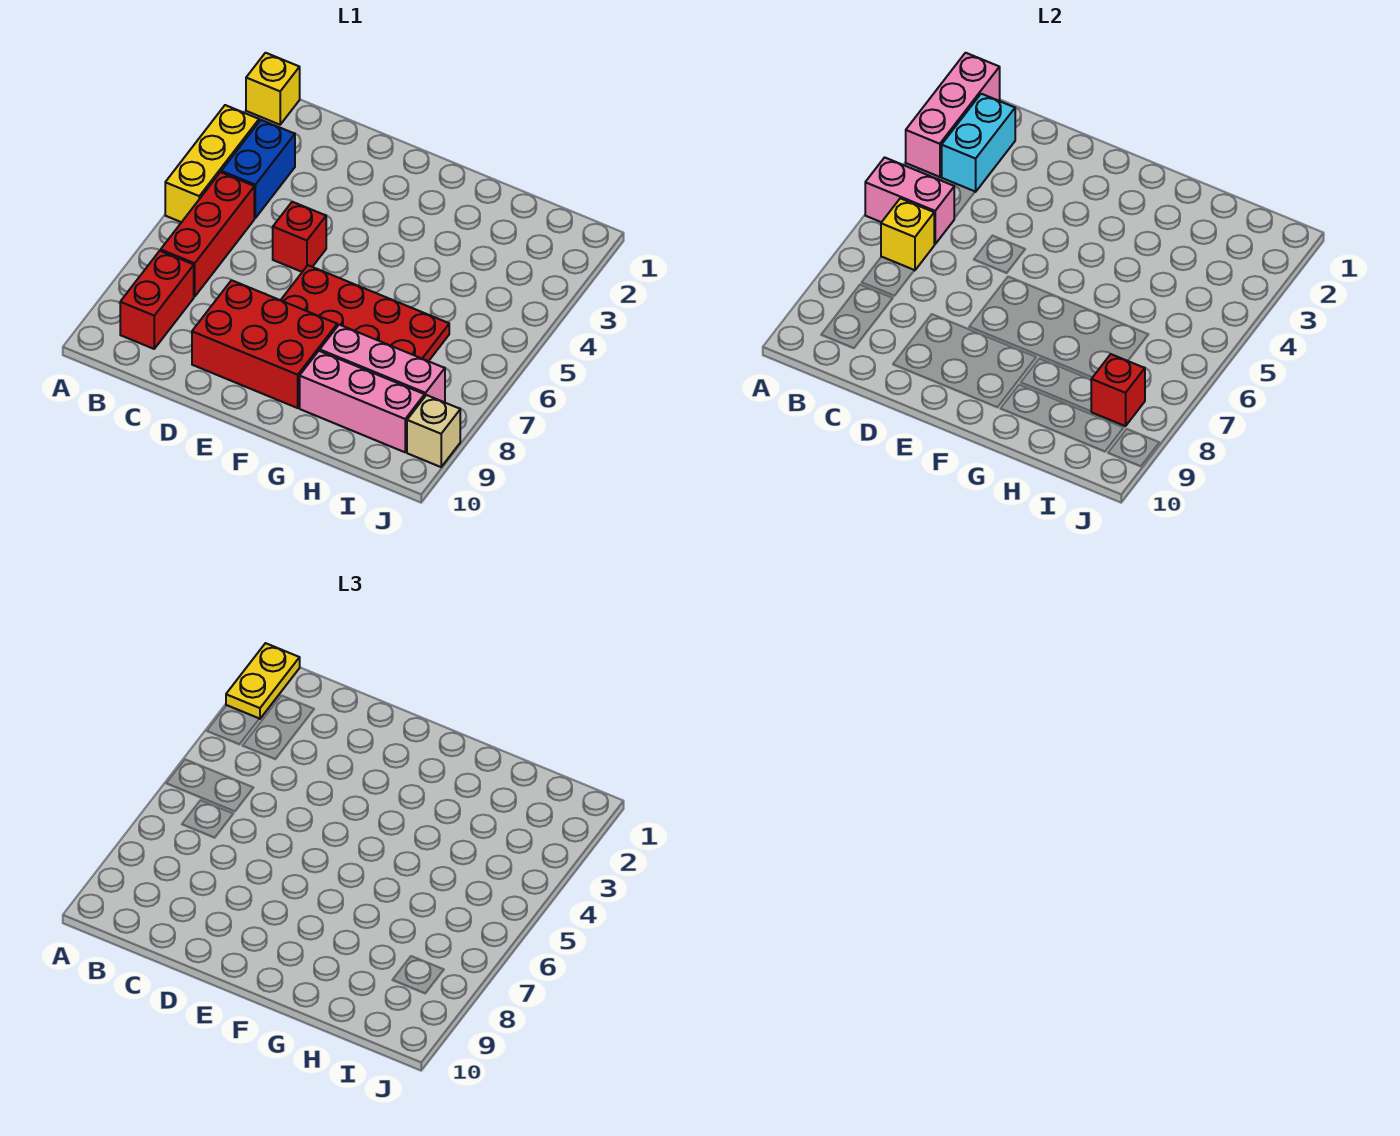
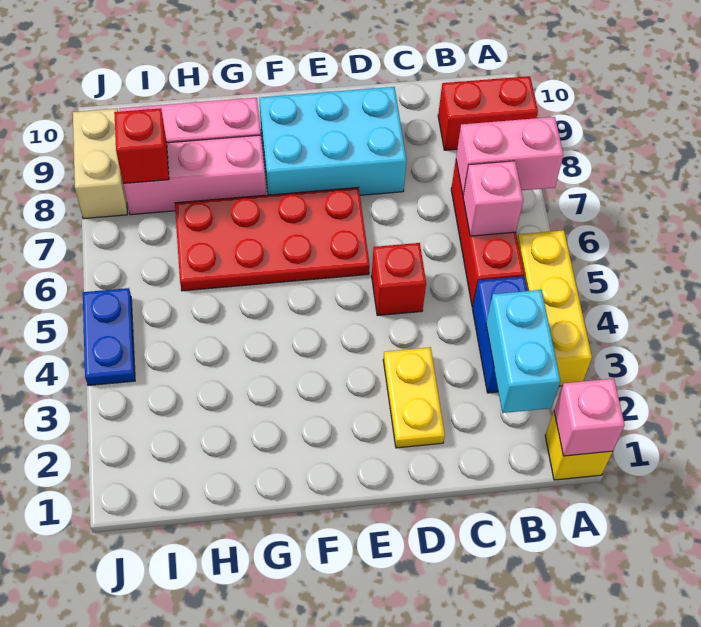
pink brick A1:A3 level 2 -> pink brick A1 level 2
yellow plate A1:A2 level 3 -> yellow plate D2:D3 level 1
pink brick A5:B5 level 2 -> pink brick A7:B7 level 2
yellow brick B6 level 2 -> pink brick B6 level 2
red brick B8:B9 level 1 -> red brick A9:B9 level 1
red brick D8:F9 level 1 -> cyan brick D8:F9 level 1
none -> blue plate J4:J5 level 1
tan brick J9 level 1 -> tan brick J8:J9 level 1

